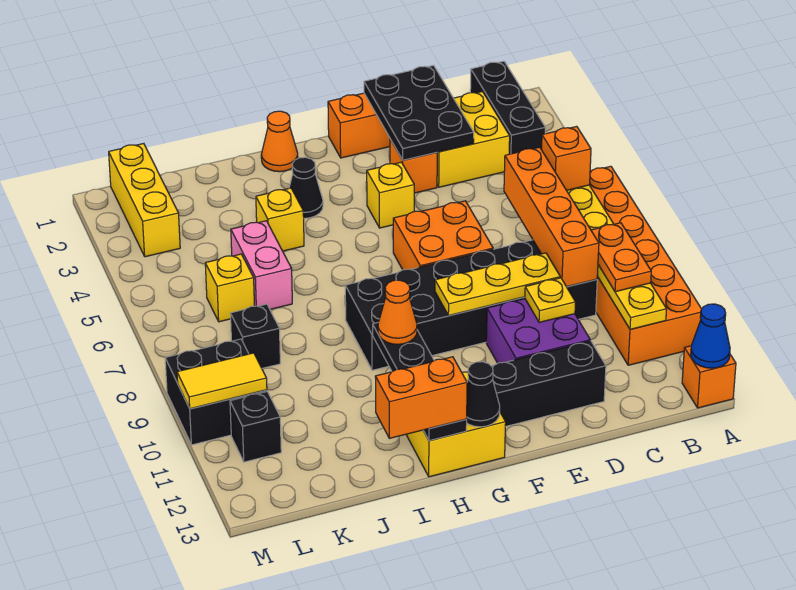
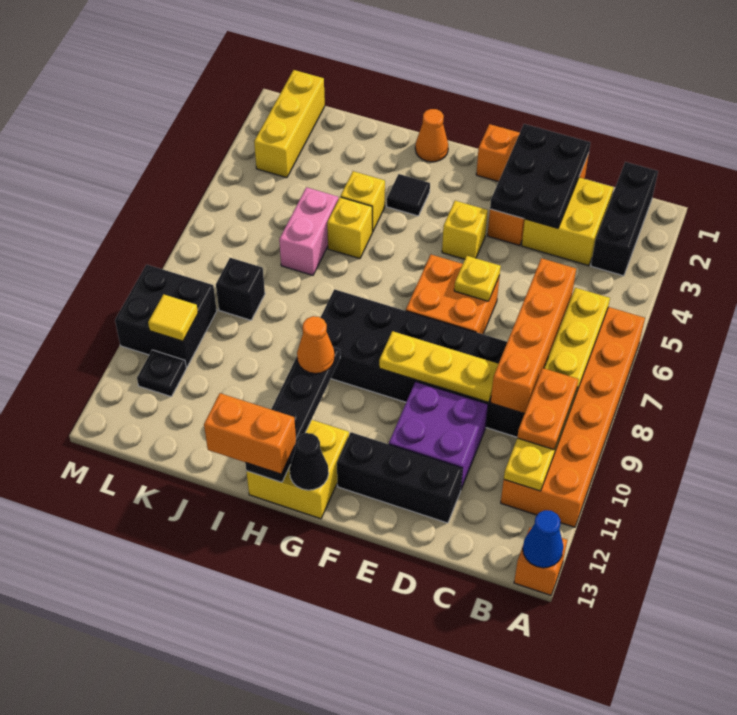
orange brick B6 level 3 -> none
yellow plate D10 level 2 -> yellow plate E6 level 2
black cone H3 level 1 -> black tile H3 level 1
yellow brick K6 level 1 -> yellow brick I5 level 1
yellow tile L10:M10 level 2 -> yellow tile L10 level 2
black brick L11 level 1 -> black plate L11 level 1

